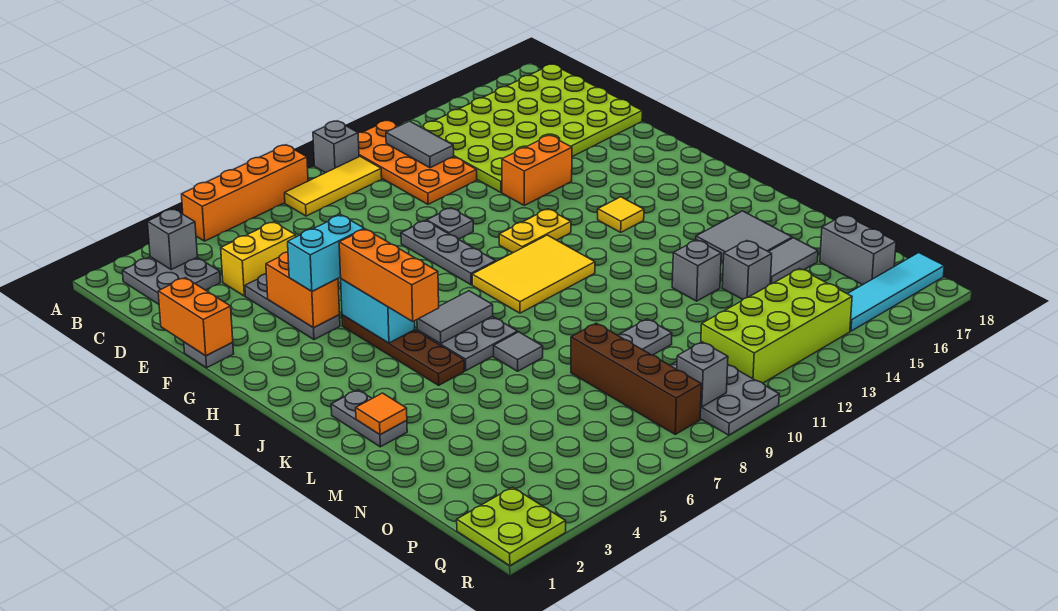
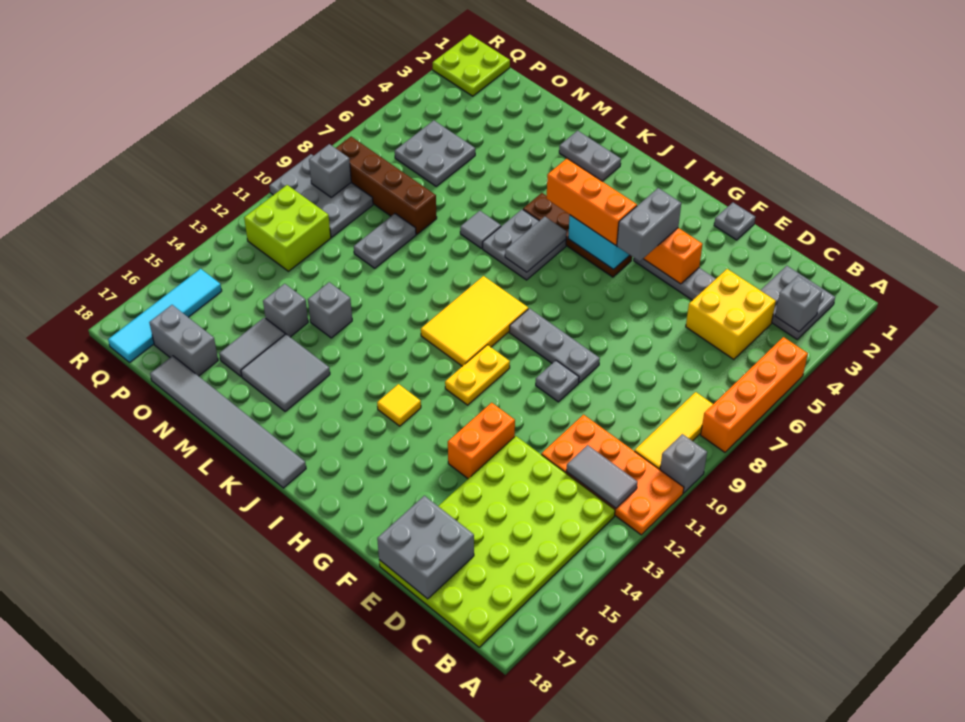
yellow brick D4:D5 level 1 -> yellow brick C4:D5 level 1
none -> grey brick D17:E18 level 2
orange brick E1:F1 level 2 -> none
cyan brick G4:G5 level 3 -> grey brick G4:G5 level 3
none -> grey tile J18:O18 level 1
orange tile L2 level 2 -> none
none -> grey plate O5:P6 level 1
lime brick P11:Q14 level 1 -> lime brick P11:Q12 level 1

